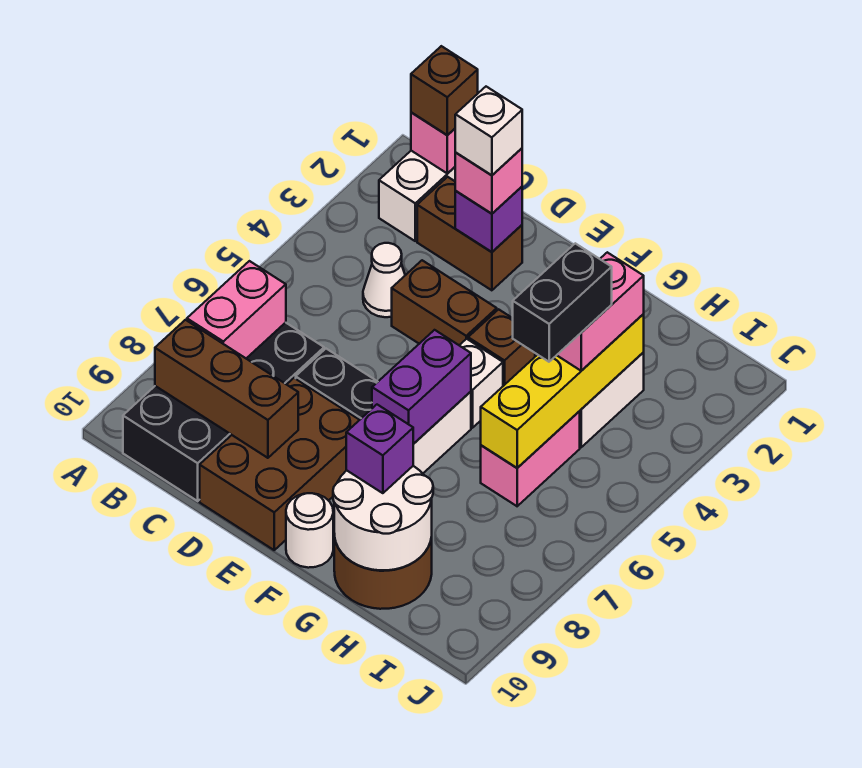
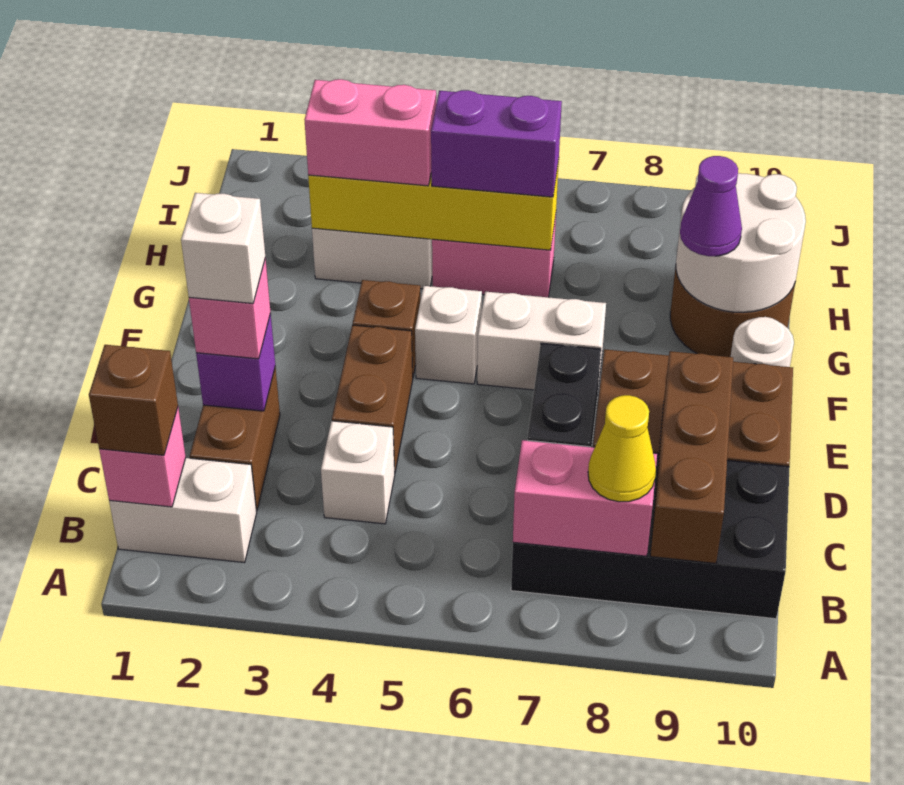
none -> yellow cone B8 level 3
white cone C4 level 1 -> white brick C4 level 1
purple brick F6:F7 level 2 -> purple brick H5:H6 level 3
purple brick G9 level 3 -> purple cone G9 level 3
black brick H4:H5 level 4 -> none

